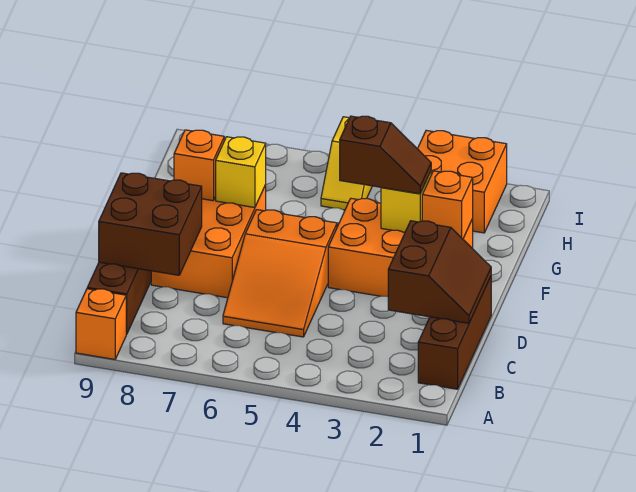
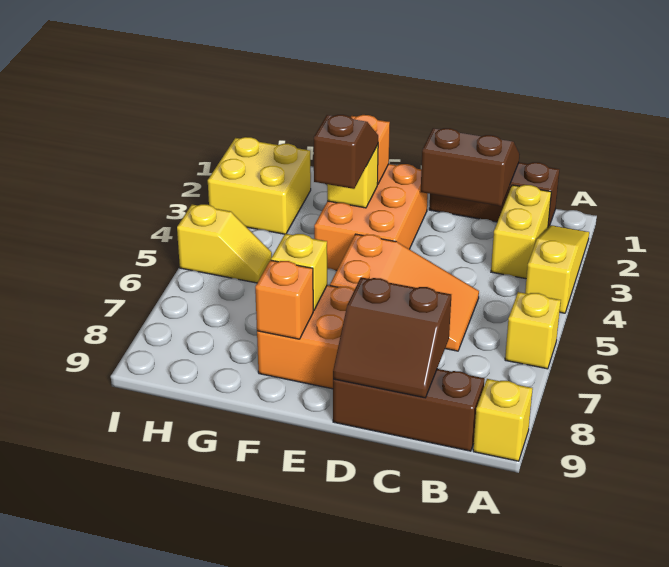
none -> yellow slope A2:A4 level 1 top 4
none -> yellow brick A6 level 1
orange brick A9 level 1 -> yellow brick A9 level 1
none -> yellow brick B2:B3 level 1
brown brick C8:D9 level 2 -> brown slope C8:D9 level 2 top 8
orange brick H2:I3 level 1 -> yellow brick H2:I3 level 1

